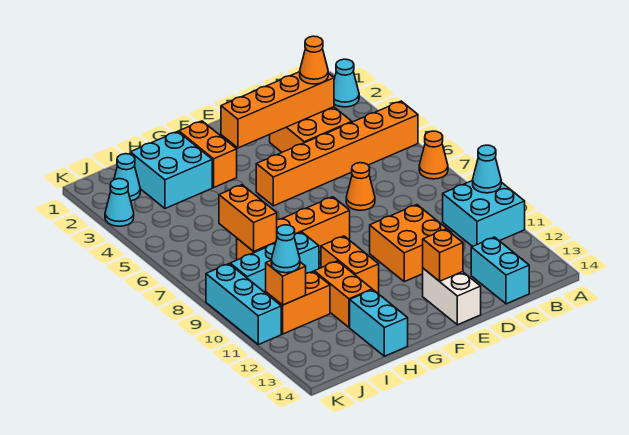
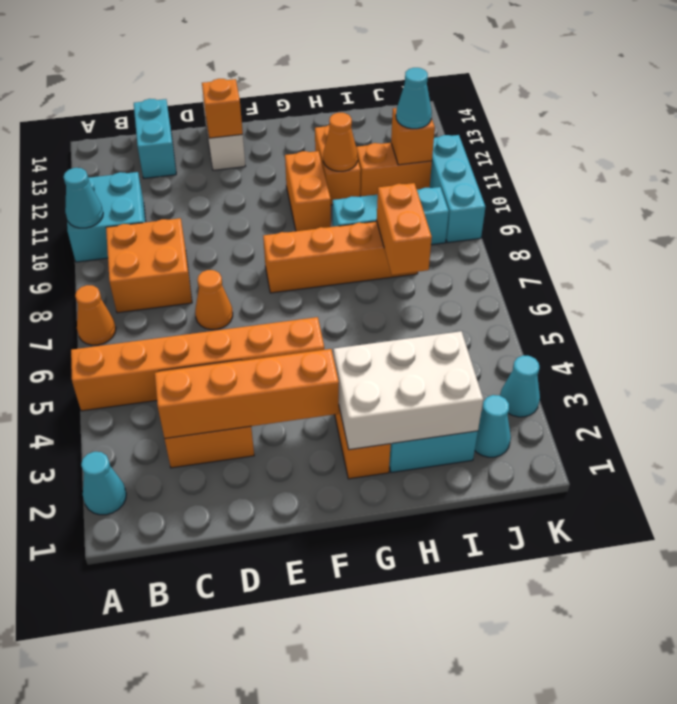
orange cone C3 level 3 -> orange cone H11 level 2
orange brick D10:E11 level 1 -> orange brick B8:C9 level 1
none -> white brick G2:I3 level 2
cyan brick H13:H14 level 1 -> none

